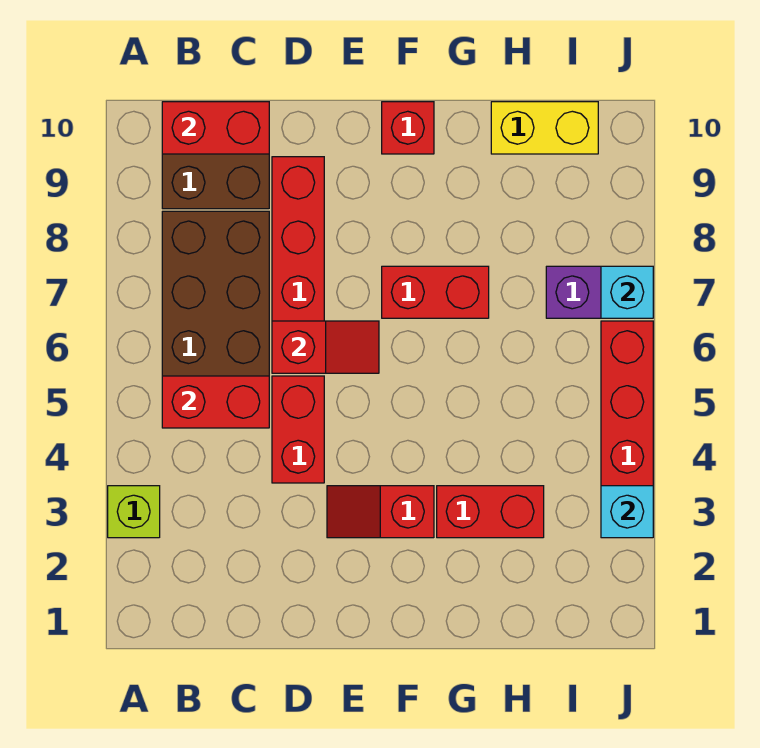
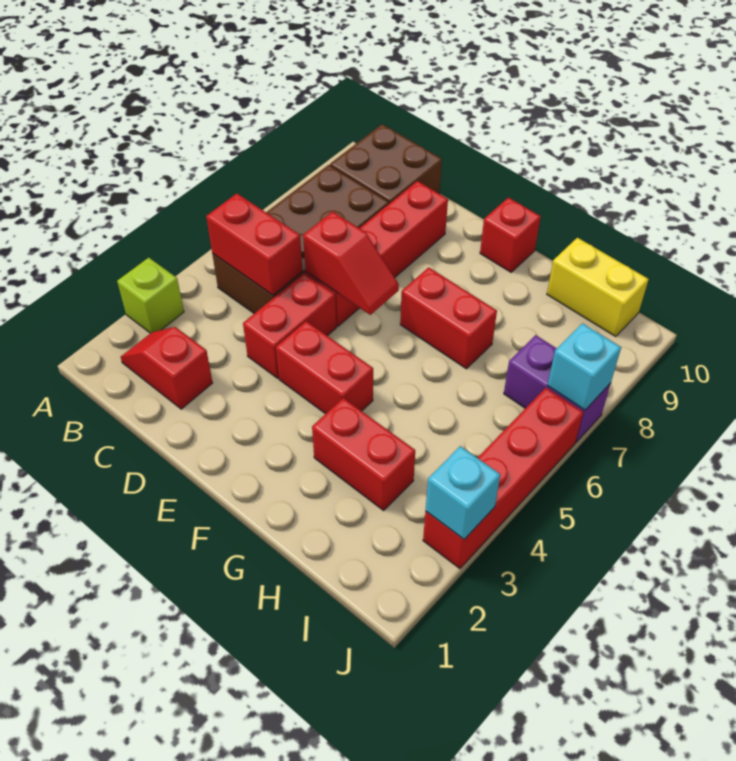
red brick B10:C10 level 2 -> red brick E4:F4 level 1
red slope E3:F3 level 1 top F -> red slope B2:C2 level 1 top C

